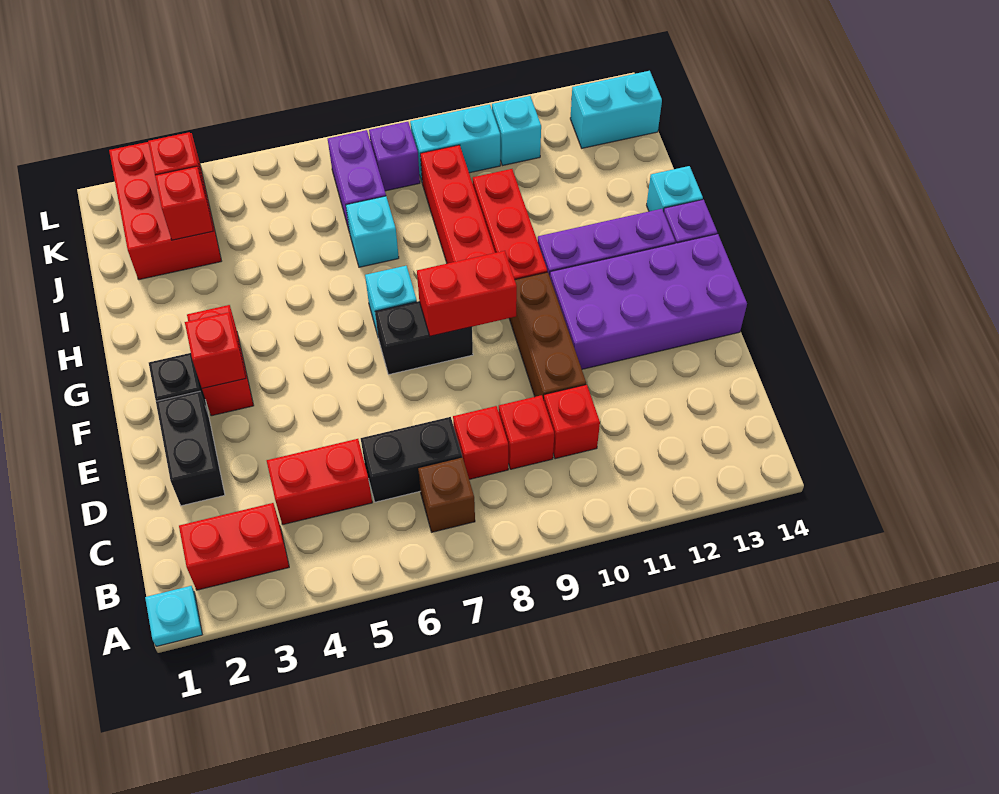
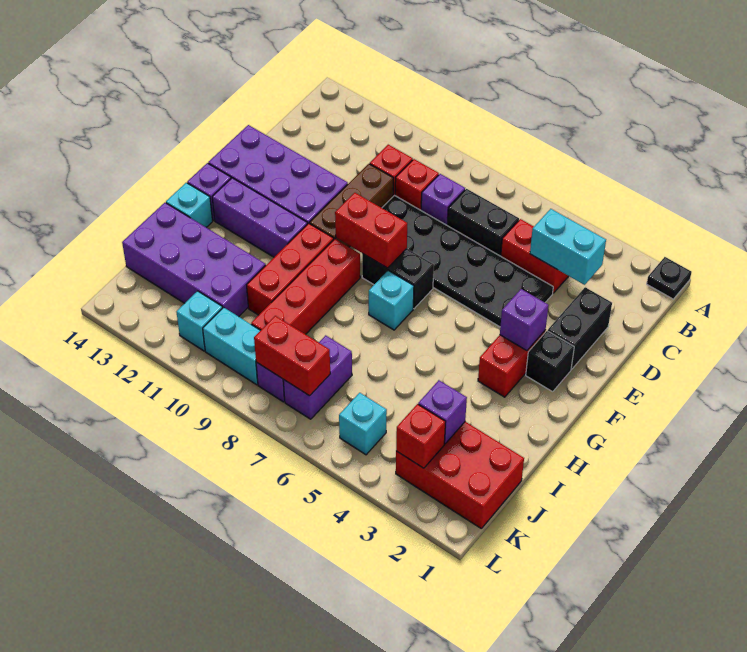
cyan plate A1 level 1 -> black plate A1 level 1
red brick B2:B3 level 1 -> red brick K7:K8 level 2
brown brick B7 level 1 -> none
red brick C8 level 1 -> purple brick C8 level 1
none -> black plate D4:E9 level 1
red brick F3 level 2 -> purple brick F3 level 2
cyan brick I7 level 1 -> cyan brick K5 level 1
none -> purple brick I11:J14 level 1
red brick J2:L3 level 1 -> red brick J1:K3 level 1
red brick J3 level 2 -> purple brick J3 level 2
cyan brick K13:K14 level 1 -> cyan brick C3:C4 level 2

